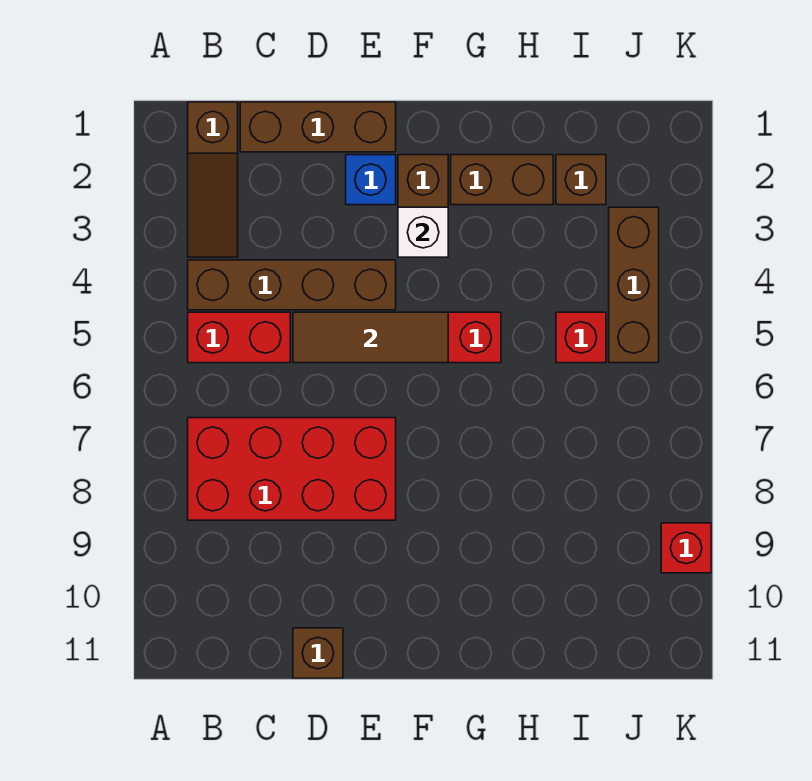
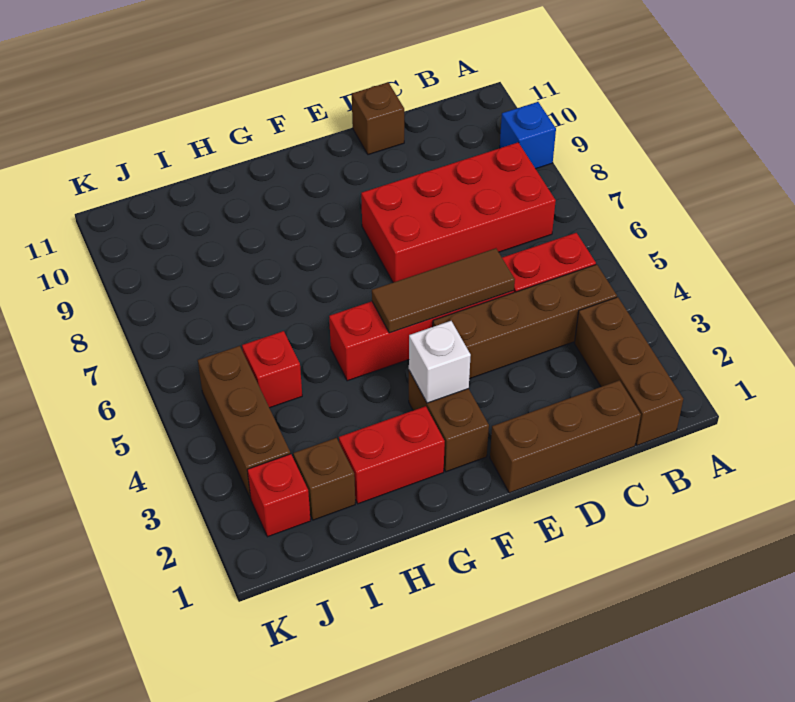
brown slope B1:B3 level 1 top 1 -> brown brick B1:B3 level 1
blue brick E2 level 1 -> blue brick A9 level 1
brown brick G2:H2 level 1 -> red brick G2:H2 level 1
red brick K9 level 1 -> red brick J2 level 1

